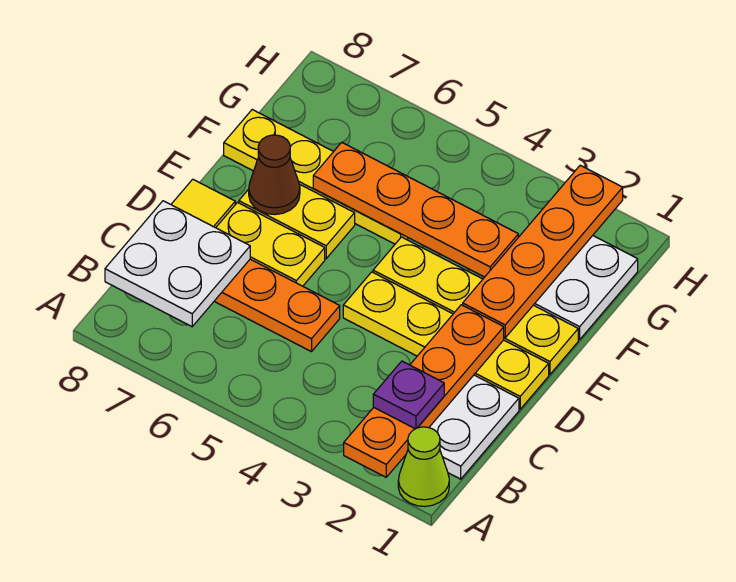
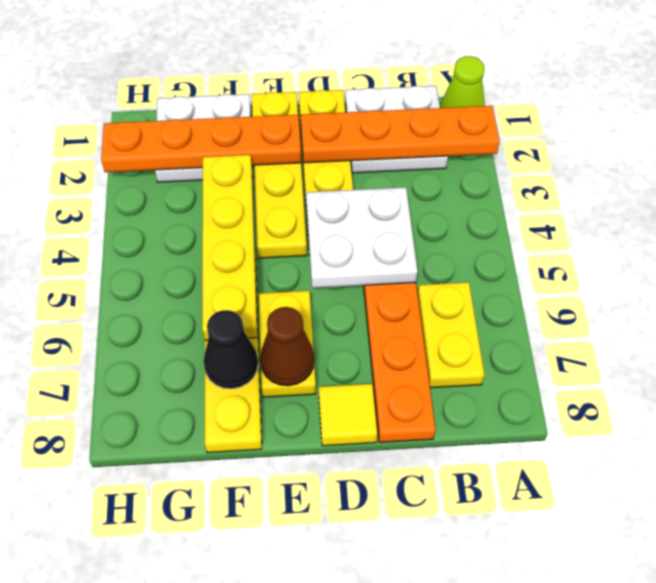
purple plate B2 level 3 -> none
white plate B7:C8 level 2 -> white plate C4:D5 level 2
yellow plate D6:D7 level 1 -> yellow plate B6:B7 level 1
orange plate F3:F6 level 2 -> yellow plate F3:F6 level 2
none -> black cone F7 level 2

